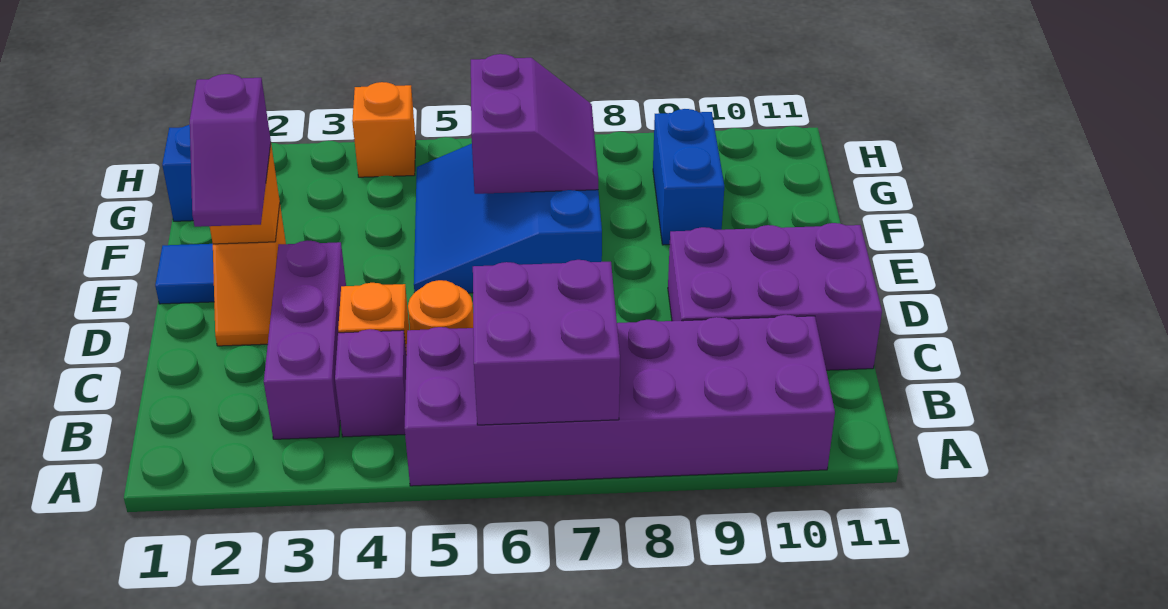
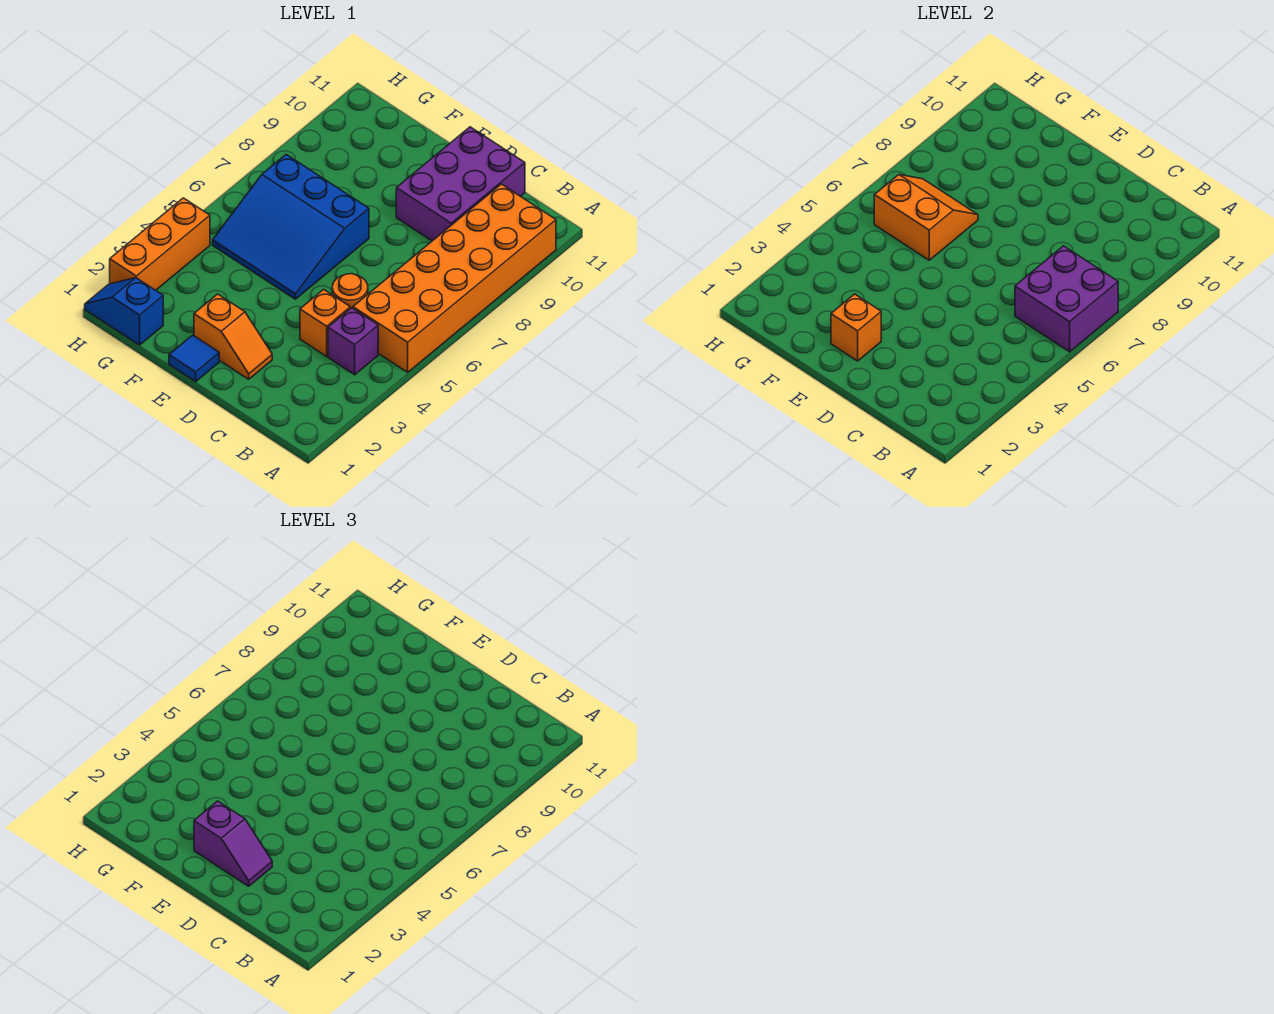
purple brick A5:B10 level 1 -> orange brick A5:B10 level 1
purple brick B3:D3 level 1 -> none
purple slope F6:G7 level 2 top 6 -> orange slope F6:G7 level 2 top 6
blue brick F9:G9 level 1 -> none
orange brick H4 level 1 -> orange brick H2:H4 level 1

